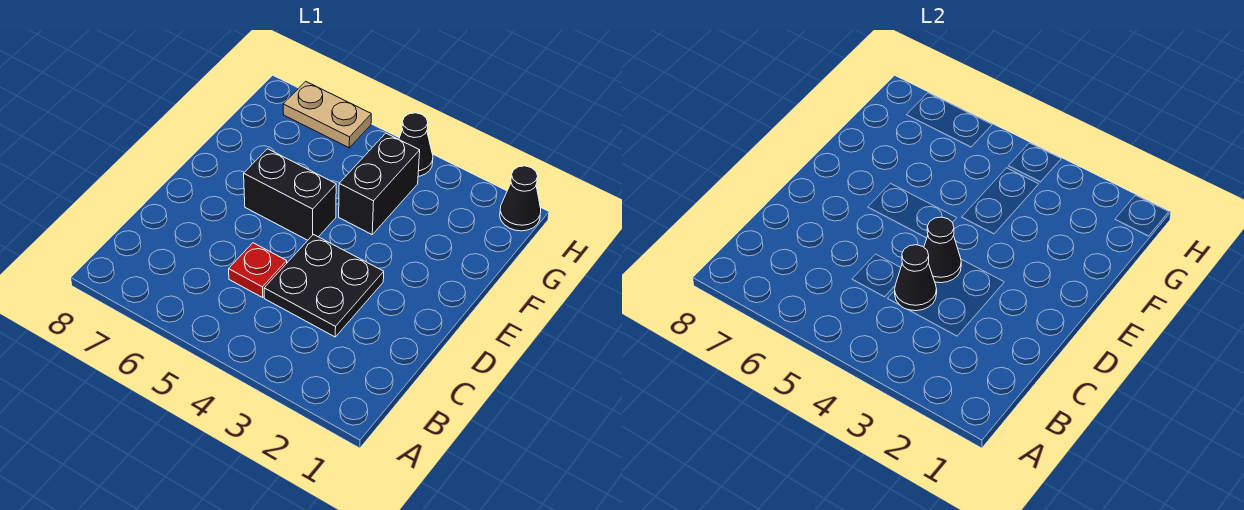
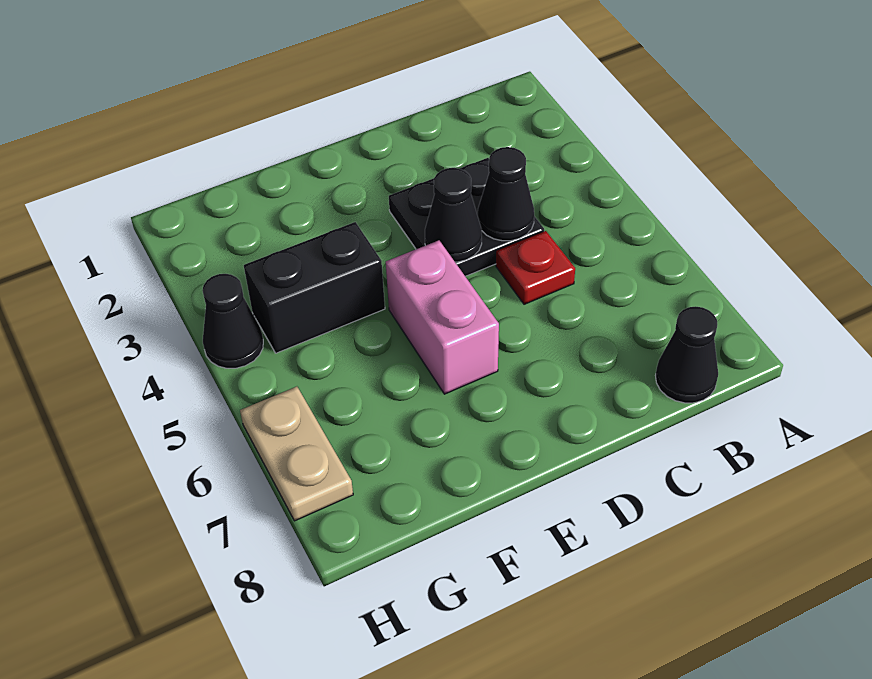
black brick E5:E6 level 1 -> pink brick E5:E6 level 1
black cone H1 level 1 -> black cone B8 level 1

